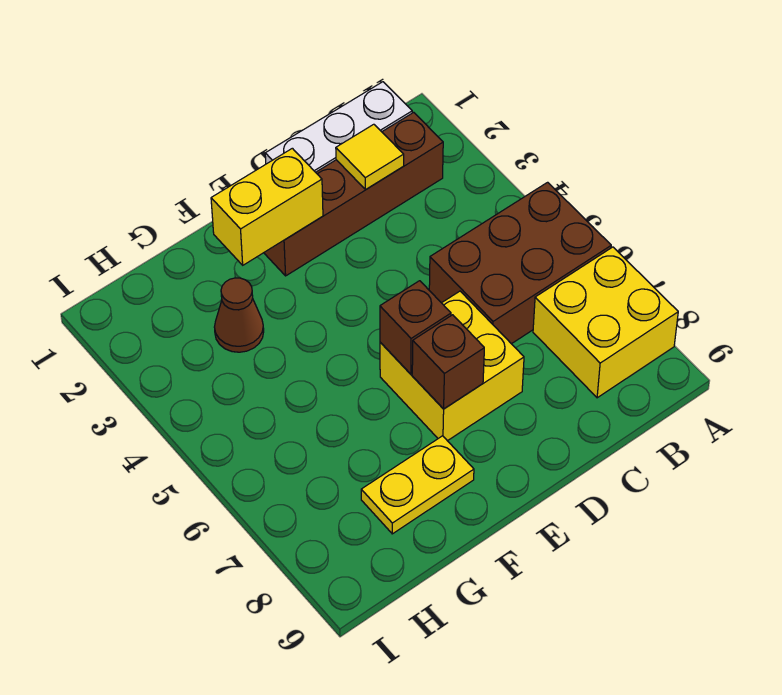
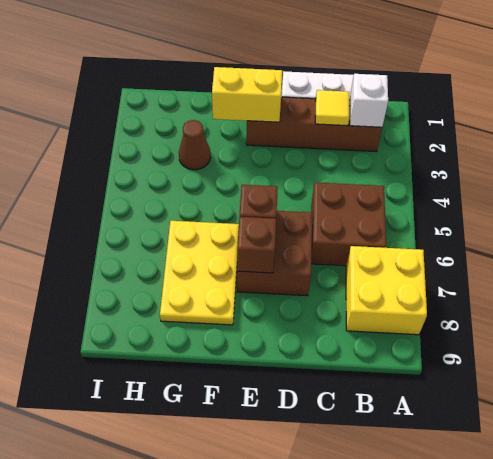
brown brick A5:C6 level 1 -> brown brick B5:C6 level 1
none -> white brick B2 level 2
yellow brick D6:E7 level 1 -> brown brick D6:E7 level 1
yellow plate F8:G8 level 1 -> yellow plate F6:G8 level 1

